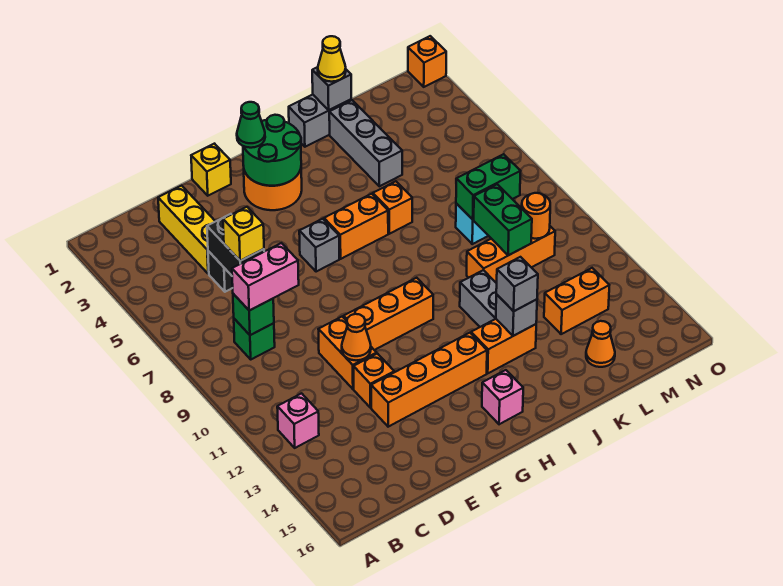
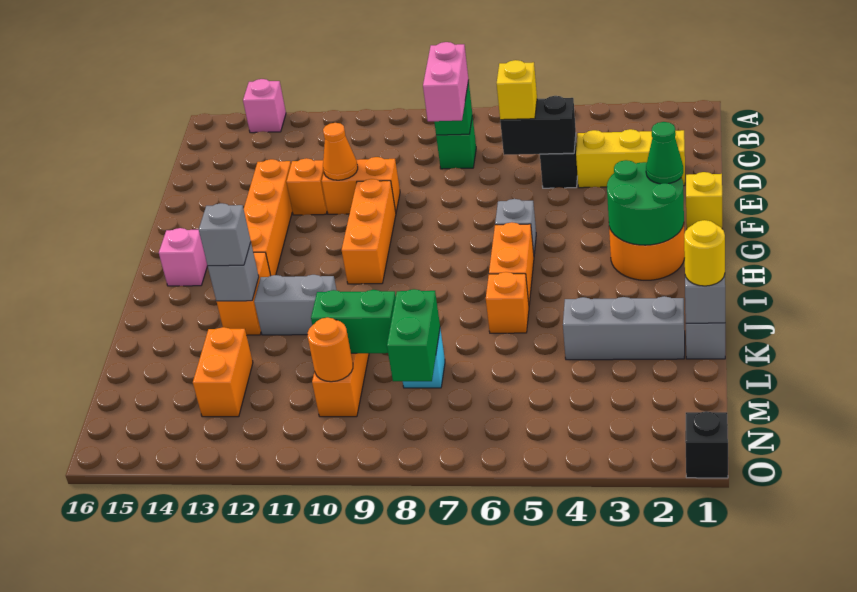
pink brick B12 level 1 -> pink brick A14 level 1
yellow cone K1 level 3 -> yellow round brick K1 level 3
orange cone L15 level 1 -> none
orange brick O1 level 1 -> black brick O1 level 1

